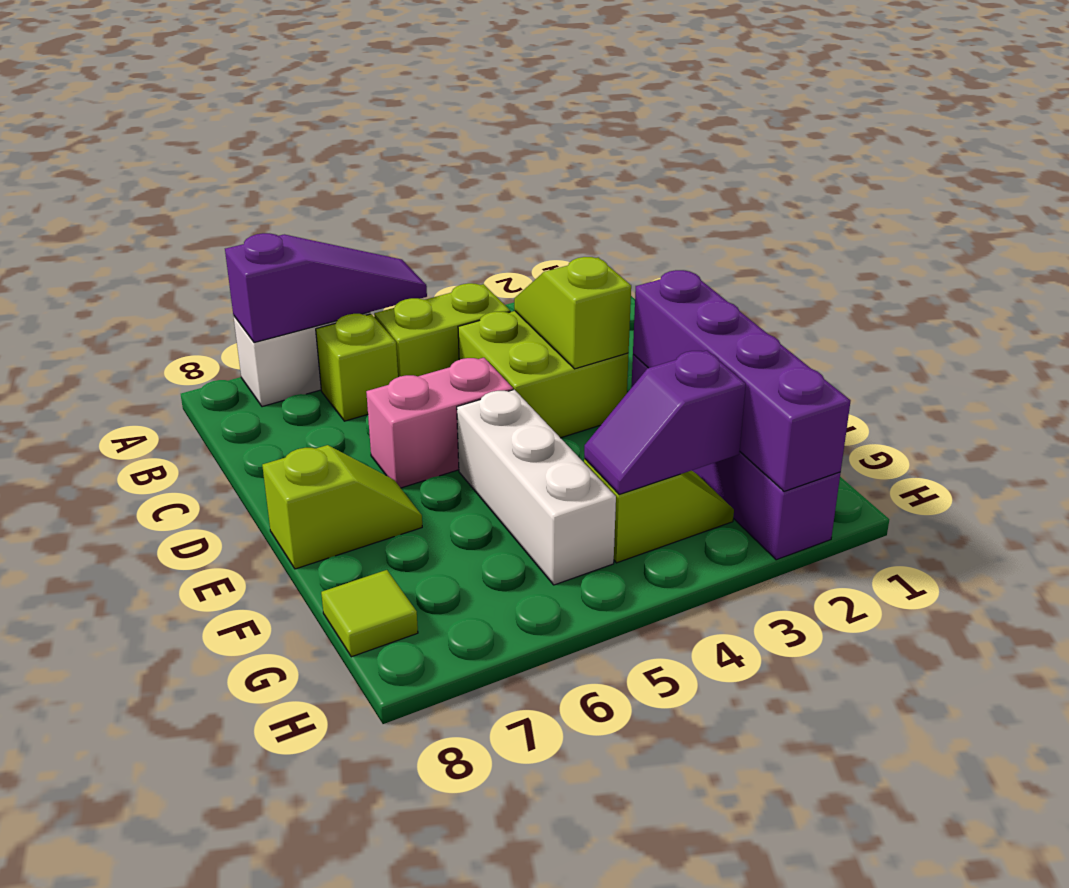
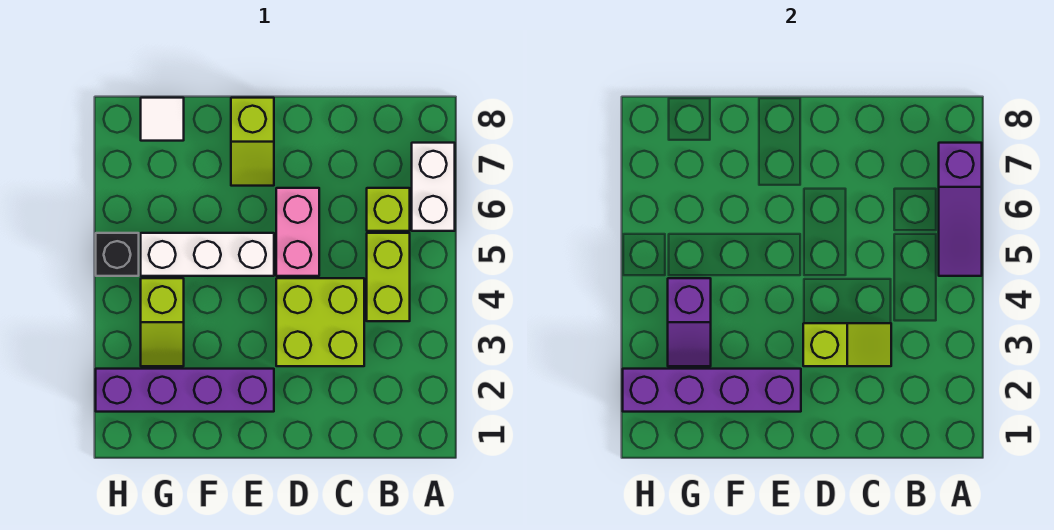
purple slope G3:G4 level 2 top 3 -> purple slope G3:G4 level 2 top 4
lime tile G8 level 1 -> white tile G8 level 1
none -> black brick H5 level 1

